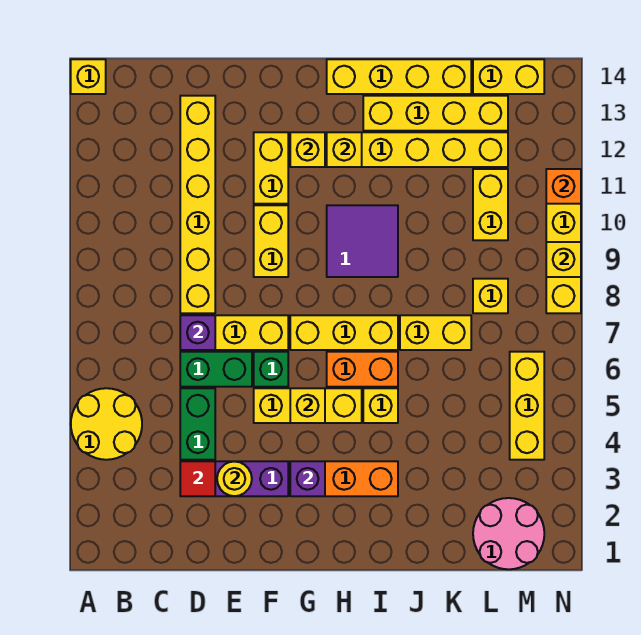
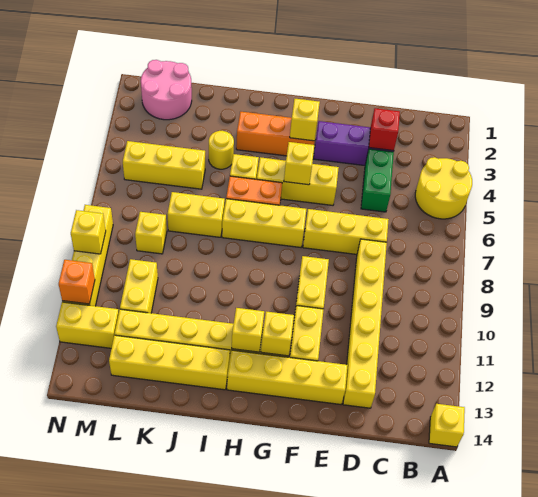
red tile D3 level 2 -> red brick D3 level 2
green brick D6:E6 level 1 -> none
purple brick D7 level 2 -> none
yellow round brick E3 level 2 -> yellow round brick J4 level 1
green brick F6 level 1 -> none
purple brick G3 level 2 -> yellow brick G3 level 2
purple tile H9:I10 level 1 -> none
yellow brick H14:K14 level 1 -> yellow brick E13:H13 level 1
yellow brick L14:M14 level 1 -> yellow brick M12:N12 level 1
yellow brick M4:M6 level 1 -> yellow brick K5:M5 level 1

